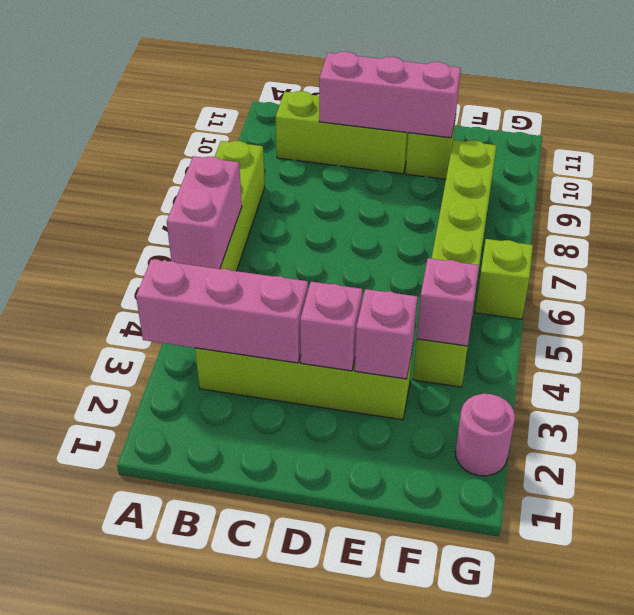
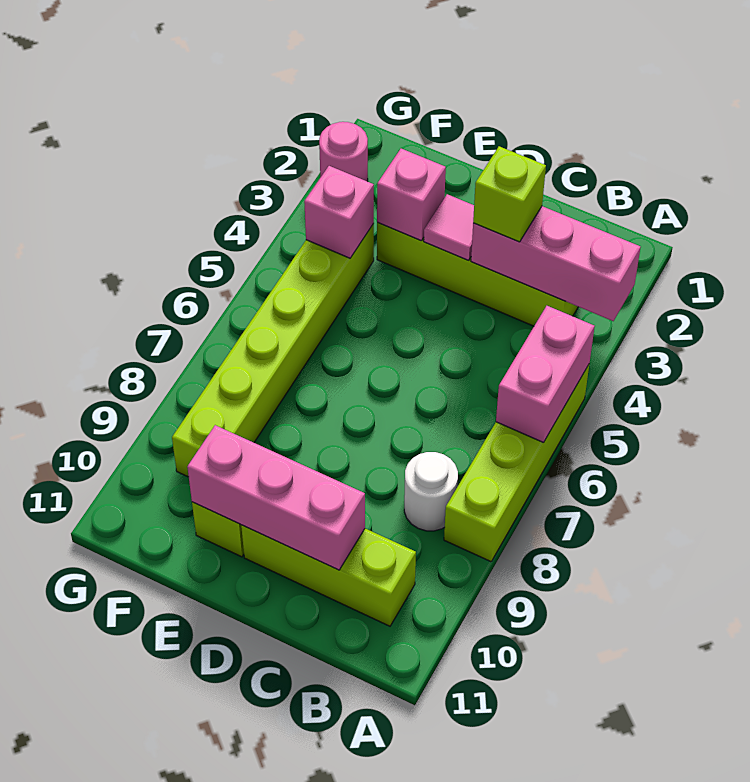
none -> white round brick B8 level 1
pink brick D3 level 2 -> pink tile D3 level 2
lime brick G6 level 1 -> lime brick C3 level 3

